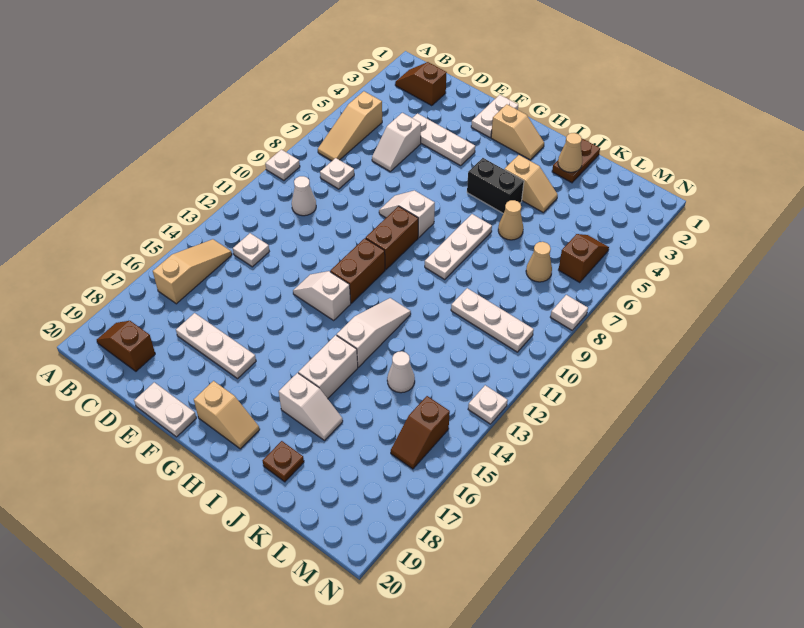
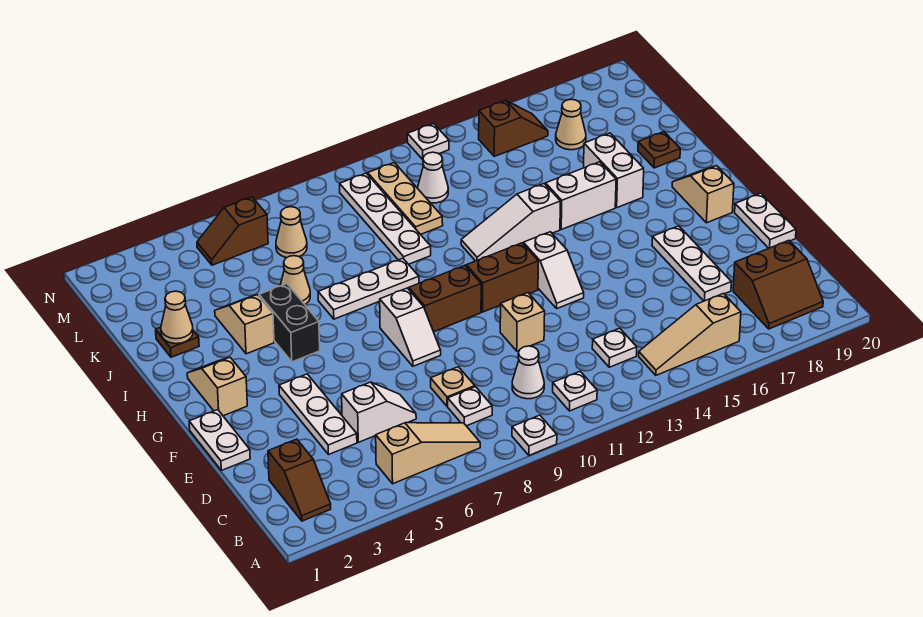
brown slope B19:C19 level 1 top C -> brown slope B18:C19 level 1 top C
none -> tan plate D8 level 1
none -> tan brick E11 level 1
white plate F1:F2 level 1 -> white plate E1:F1 level 1
white slope I17:J17 level 1 top I -> white brick I17:J17 level 1
brown plate J1:J2 level 1 -> brown plate J2 level 1
white plate K10:M10 level 1 -> white plate J10:M10 level 1
none -> tan plate K11:M11 level 1
white cone K14 level 1 -> white cone L12 level 1
none -> tan cone L17 level 1
white plate N8 level 1 -> white plate B11 level 1

